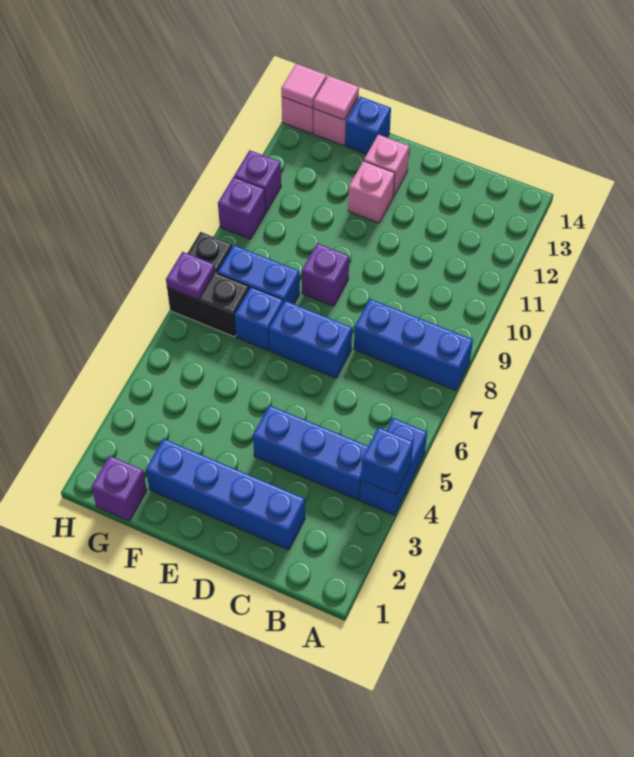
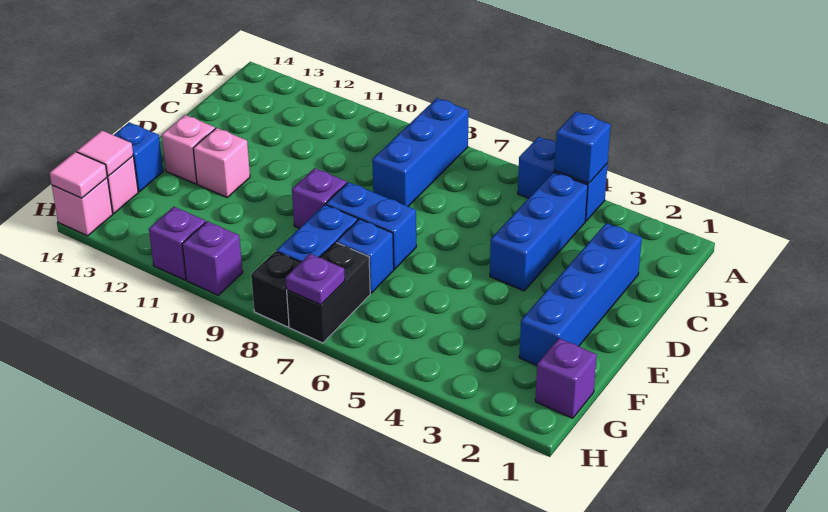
blue brick D7:E7 level 1 -> blue brick E7:E8 level 1

